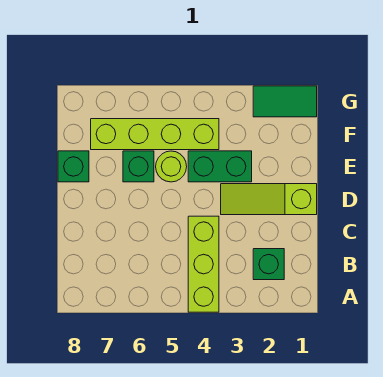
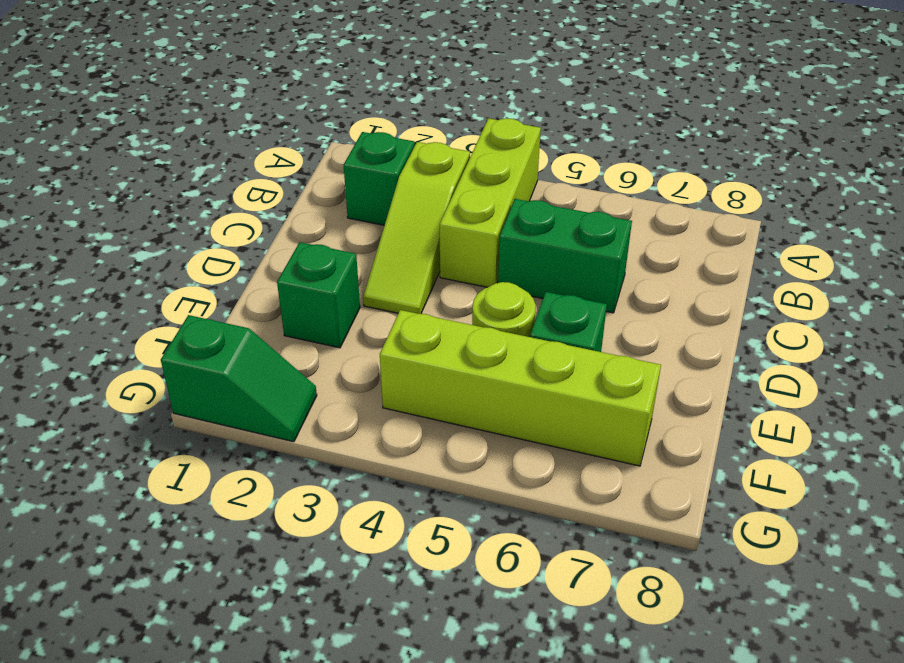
lime slope D1:D3 level 1 top 1 -> lime slope B3:D3 level 1 top B
green brick E3:E4 level 1 -> green brick C5:C6 level 1
green brick E8 level 1 -> green brick E2 level 1
green tile G1:G2 level 1 -> green slope G1:G2 level 1 top 1

